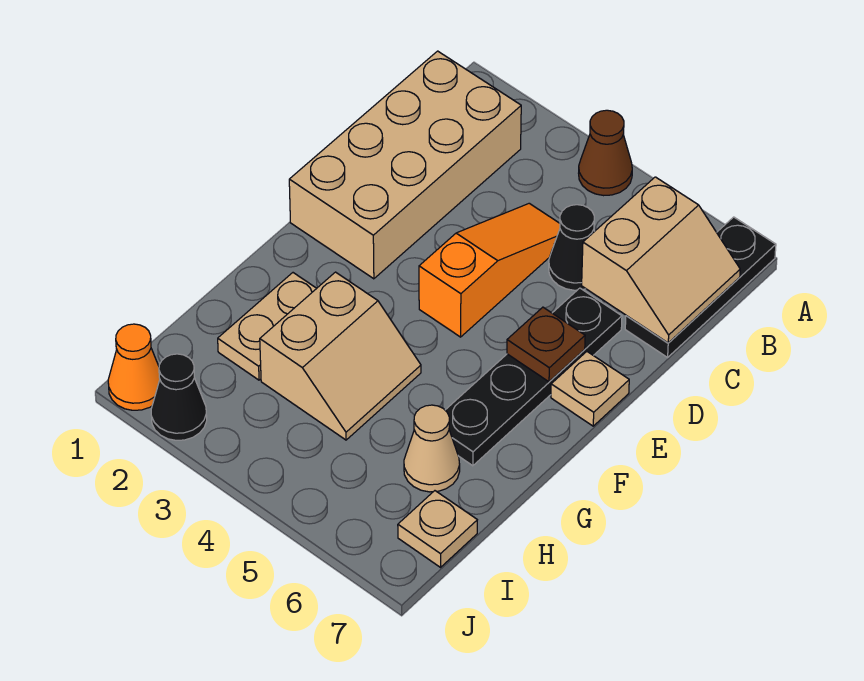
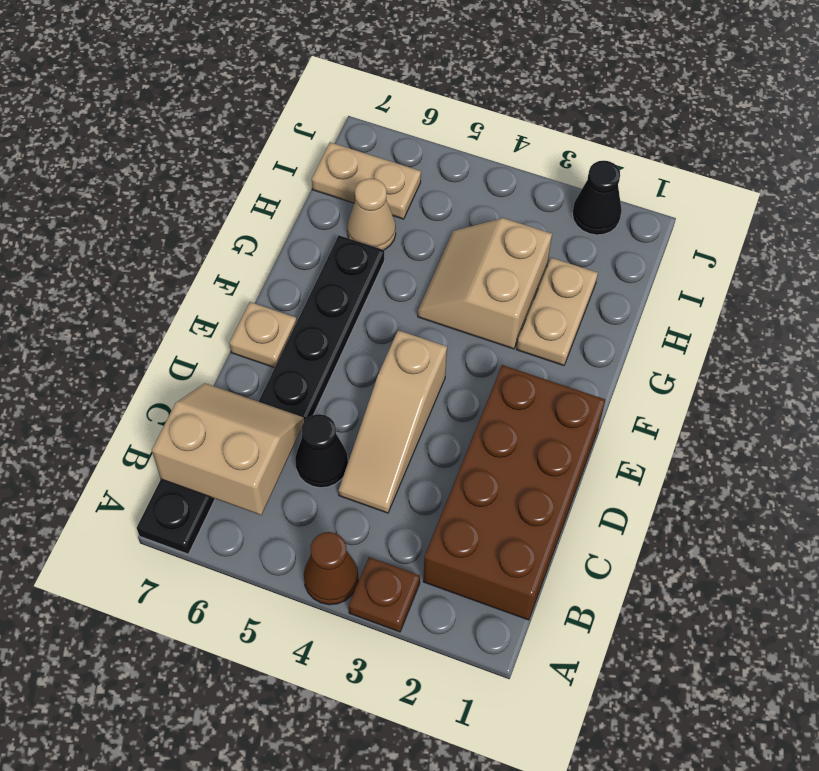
tan brick B1:E2 level 1 -> brown brick B1:E2 level 1
tan slope B6:C7 level 2 top 6 -> tan slope B6:C7 level 2 top B
orange slope C4:E4 level 1 top E -> tan slope C4:E4 level 1 top E
brown plate E6 level 2 -> brown plate A3 level 1
tan plate I7 level 1 -> tan plate I6:I7 level 1
orange cone J1 level 1 -> none

